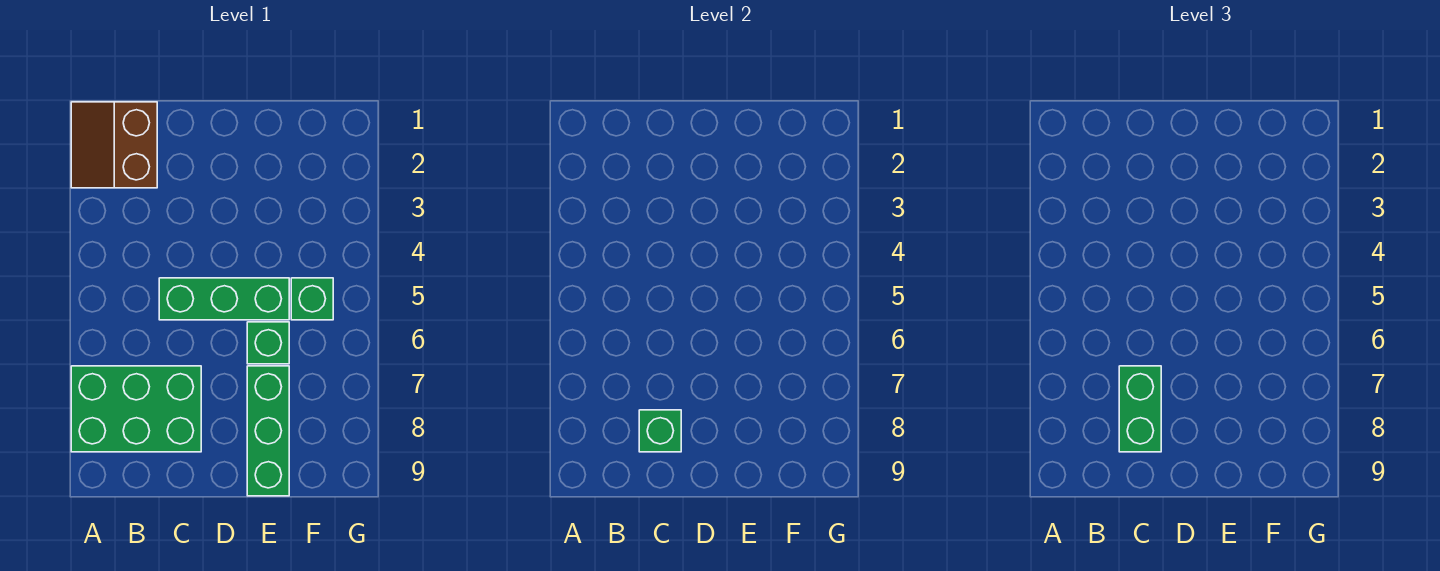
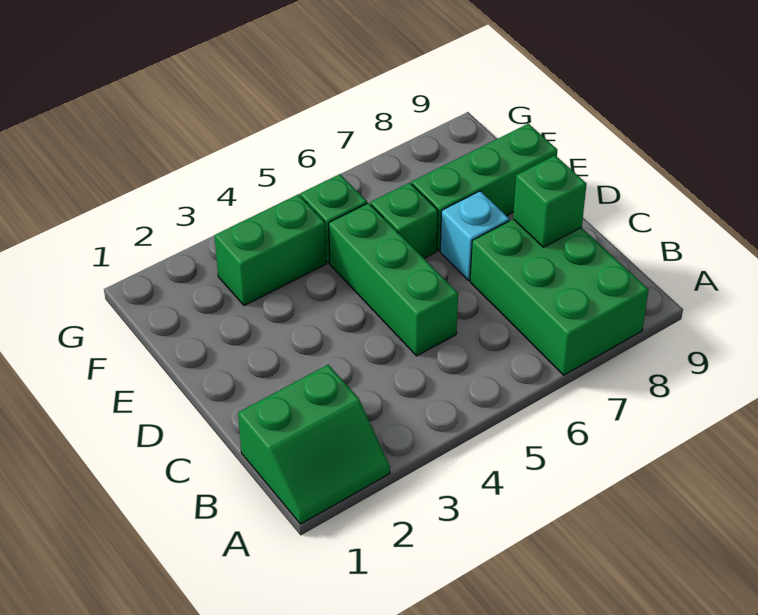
brown slope A1:B2 level 1 top B -> green slope A1:B2 level 1 top B
green brick C7:C8 level 3 -> green brick F3:F4 level 1
none -> cyan brick D7 level 1

